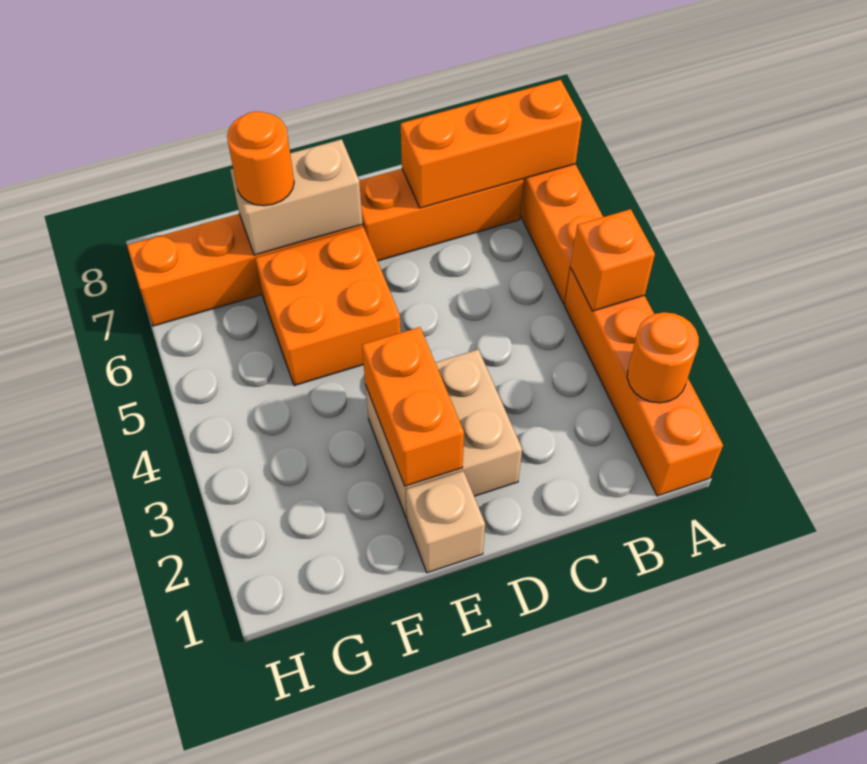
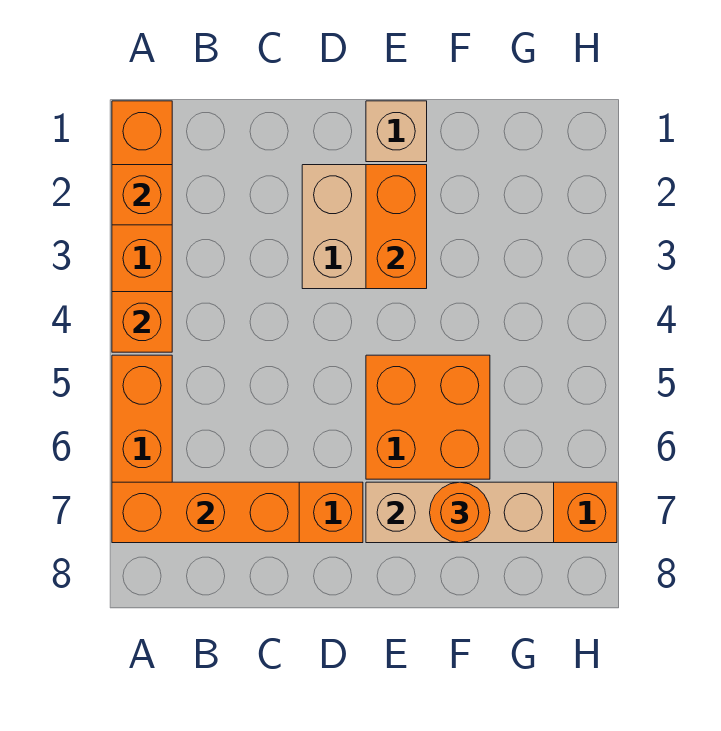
orange round brick A2 level 2 -> orange brick A2 level 2
tan brick E7:F7 level 2 -> tan brick E7:G7 level 2

